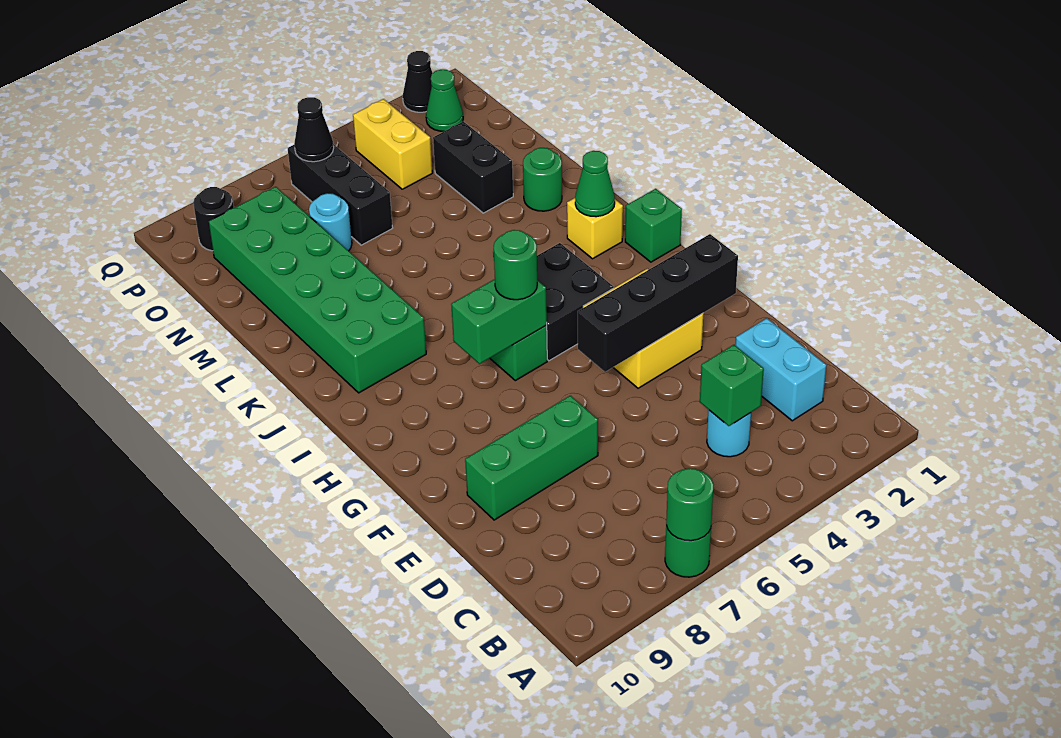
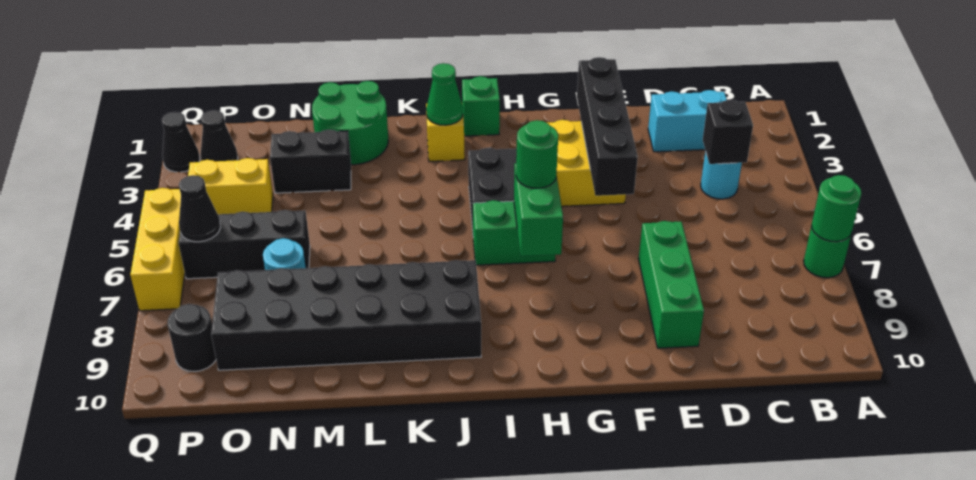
green brick C4 level 2 -> black brick C4 level 2
green brick J8:O9 level 1 -> black brick J8:O9 level 1
green round brick L2 level 1 -> green round brick L1:M2 level 1
green cone P2 level 1 -> black cone P2 level 1
none -> yellow brick Q5:Q7 level 1

